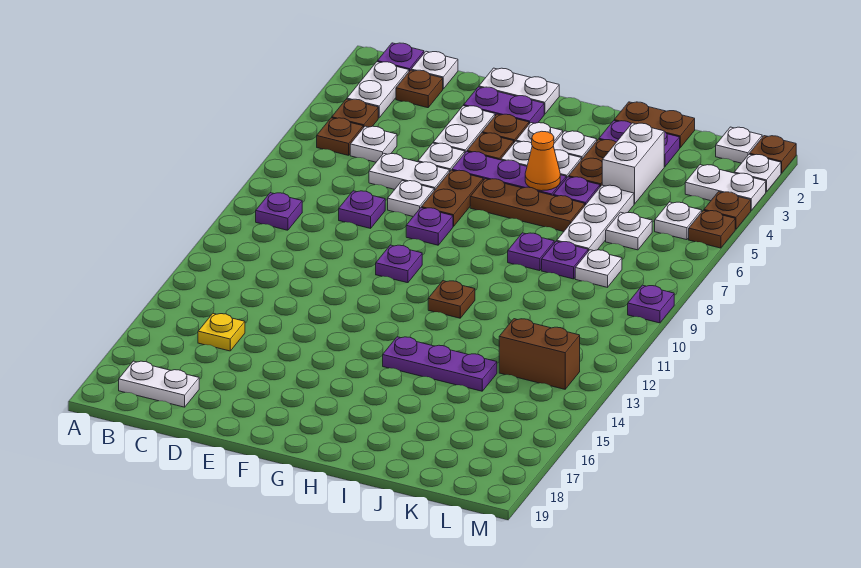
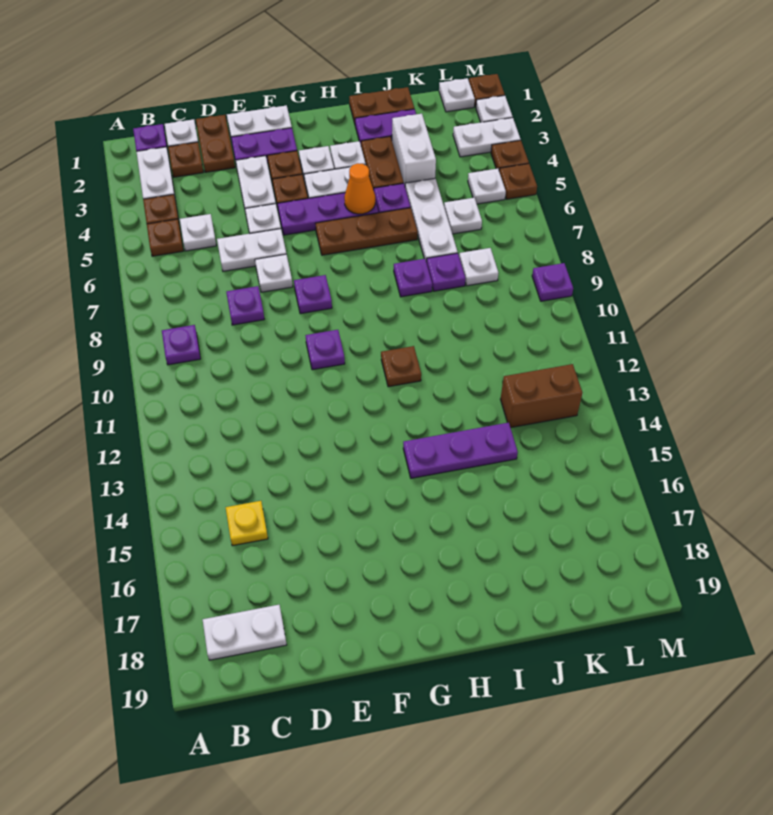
brown plate F6:F7 level 1 -> brown plate D1:D2 level 1

